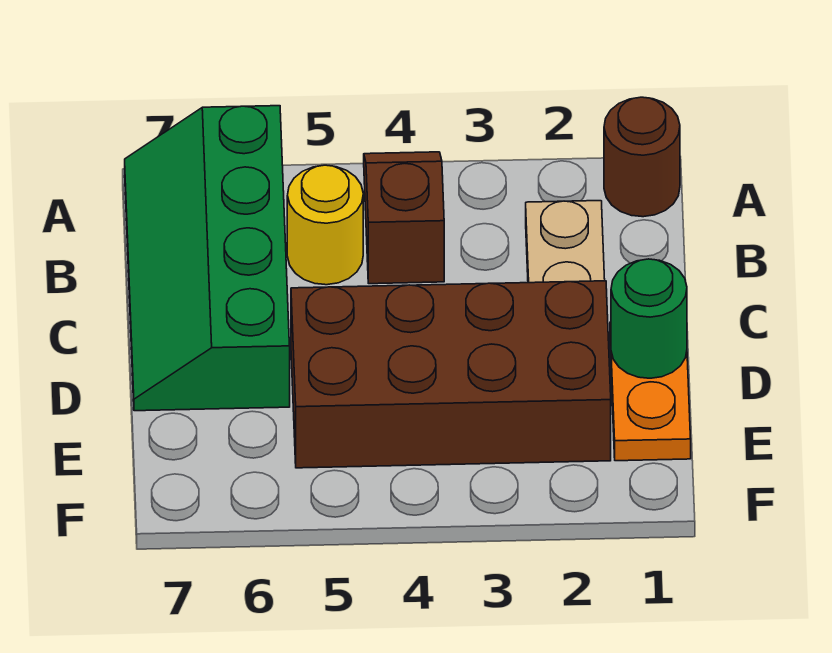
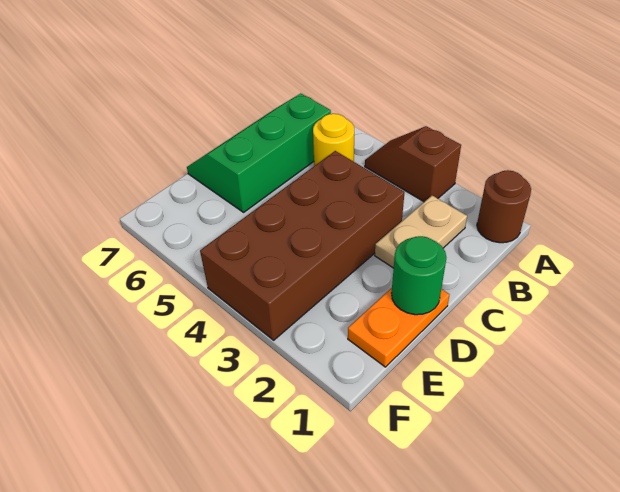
brown slope A4:B4 level 1 top B -> brown slope A3:A4 level 1 top 3
green slope A6:D7 level 1 top 6 -> green slope B6:D7 level 1 top 6
brown brick D2:E5 level 1 -> brown brick C3:F4 level 1

